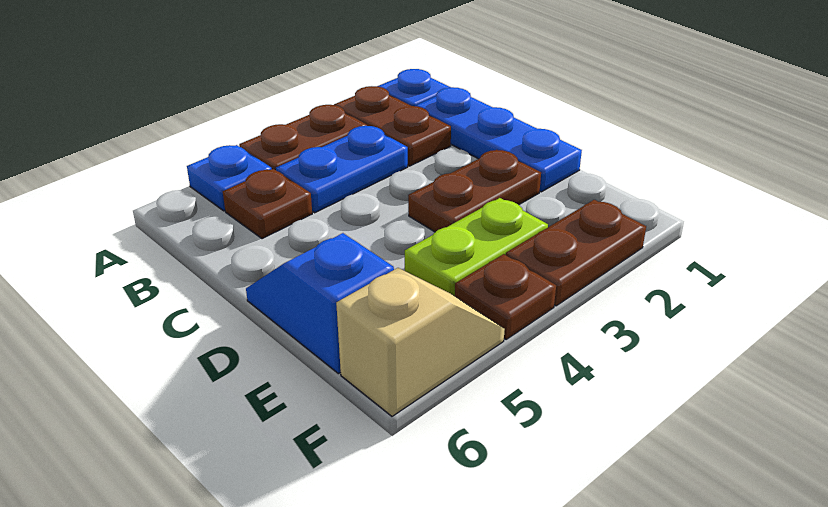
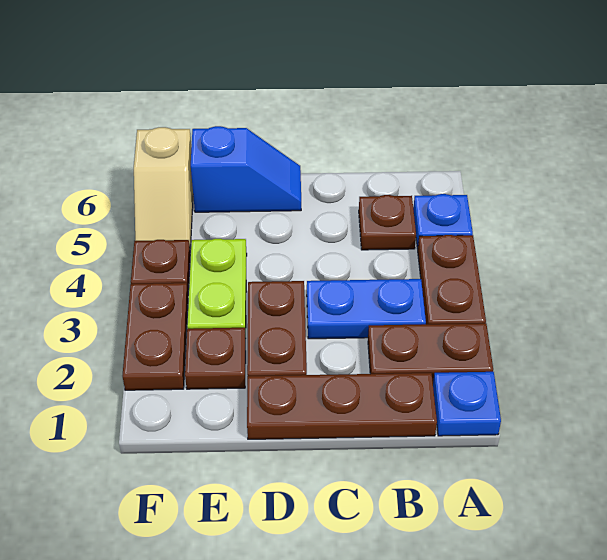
blue plate B1:D1 level 1 -> brown plate B1:D1 level 1
blue plate B3:B4 level 1 -> blue plate B3:C3 level 1
none -> brown plate E2 level 1

